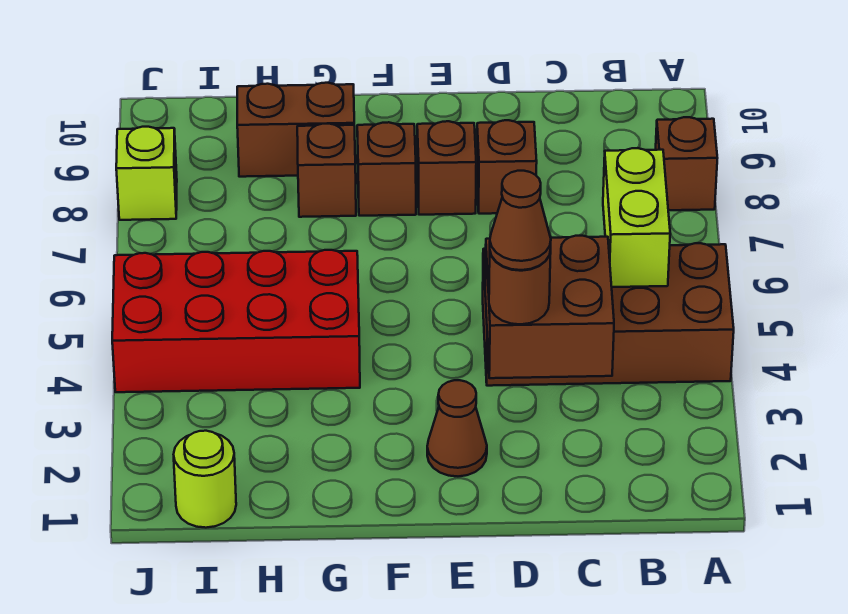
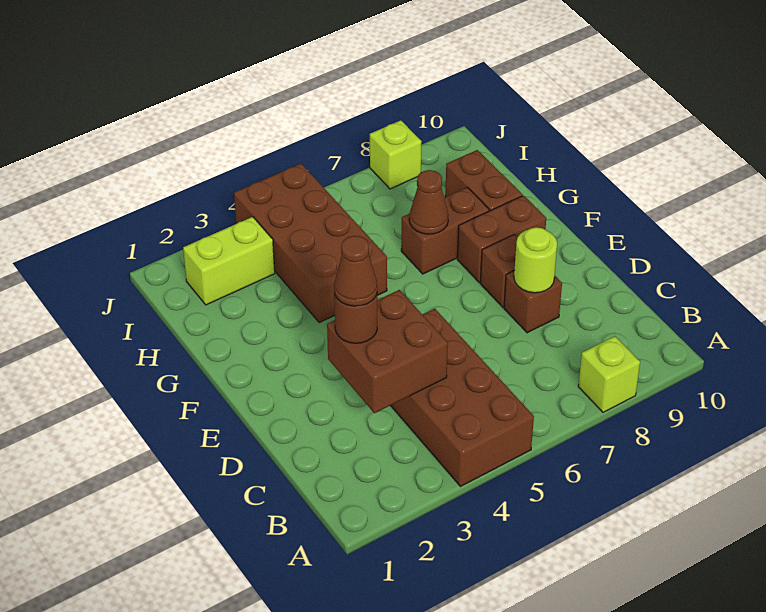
brown brick A8 level 1 -> lime brick A8 level 1
lime brick B5:B6 level 2 -> lime brick I2:I3 level 1
brown cone E2 level 1 -> brown cone G7 level 2
brown brick F8 level 1 -> brown brick F8:F9 level 1
red brick G4:J5 level 1 -> brown brick G4:J5 level 1
brown brick G8 level 1 -> brown brick G7:G8 level 1
lime round brick I1 level 1 -> lime round brick D8 level 2

